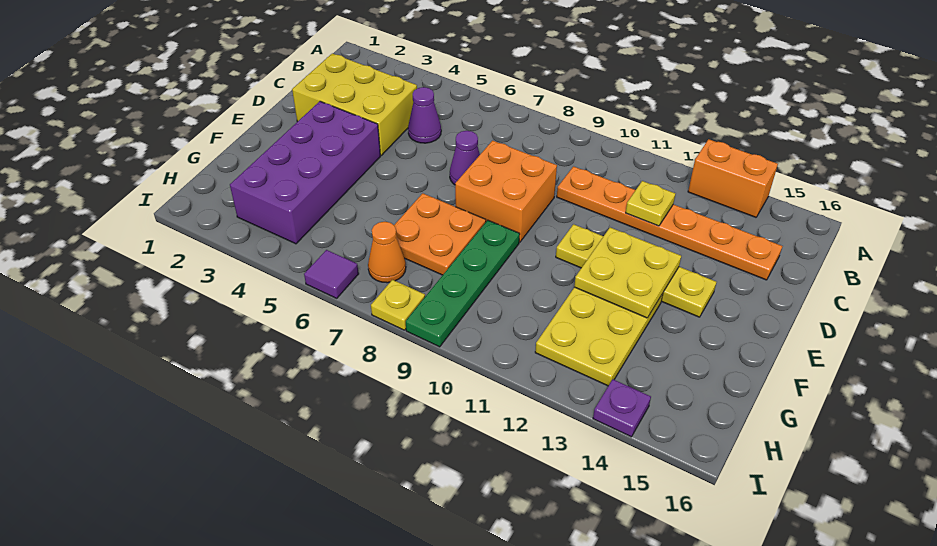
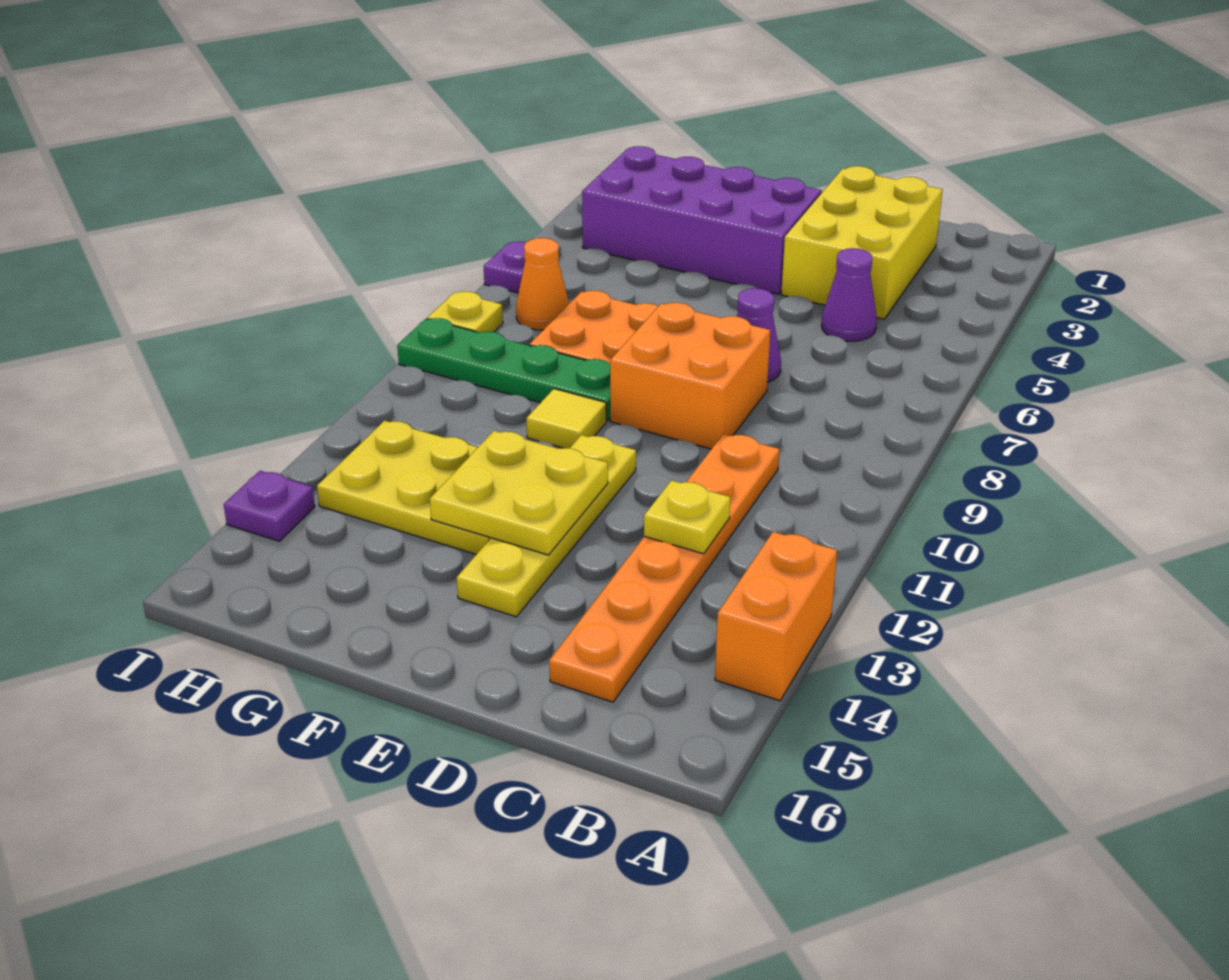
none -> yellow tile F10 level 1
purple tile I6 level 1 -> purple plate I6 level 1

